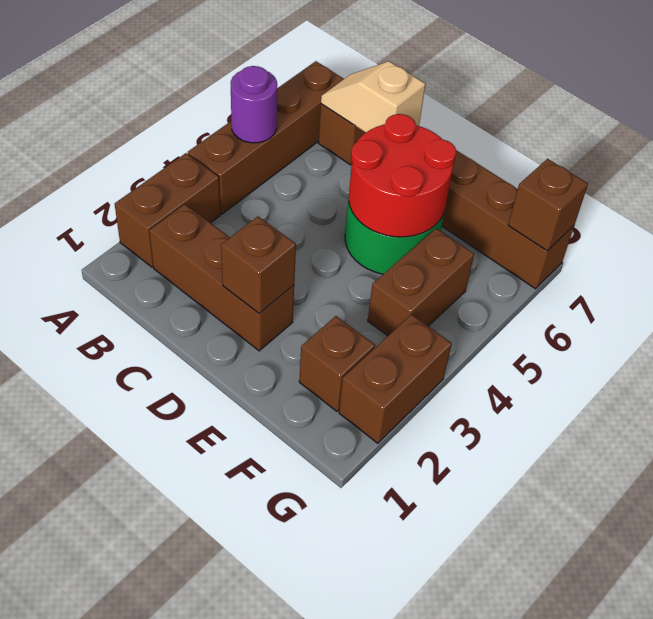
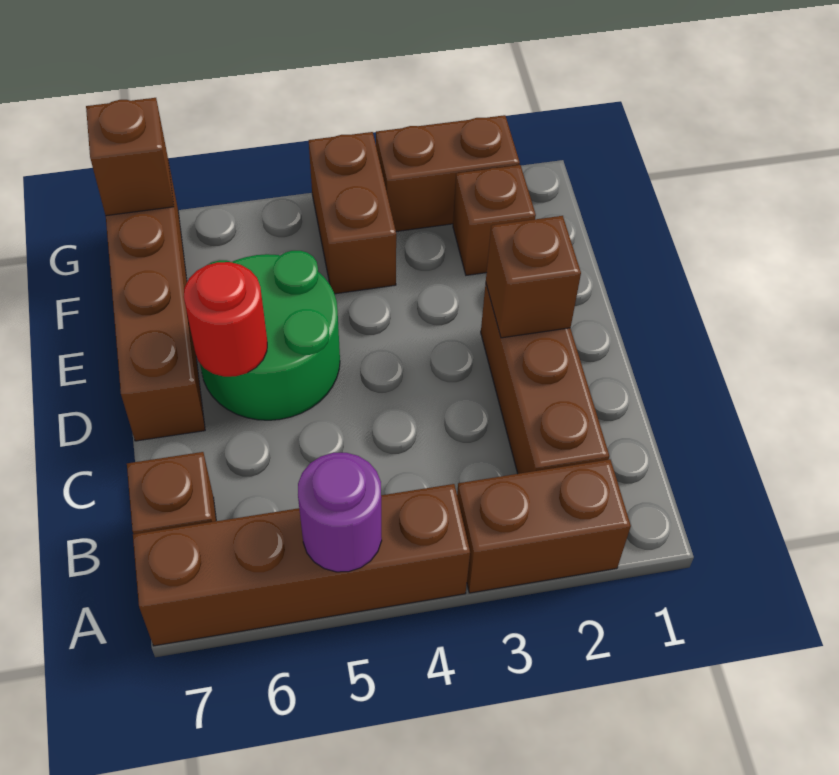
tan slope B7:C7 level 2 top C -> none
red round brick D5:E6 level 2 -> red round brick D6 level 2
brown brick F4:F5 level 1 -> brown brick F4:G4 level 1

